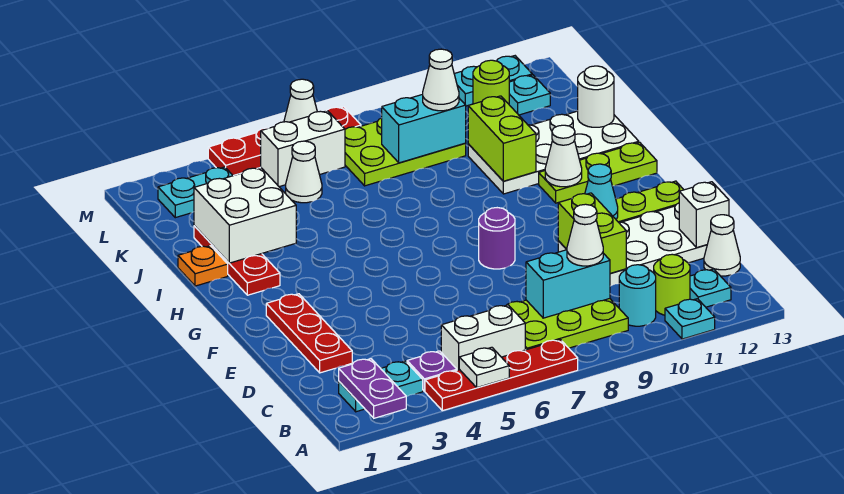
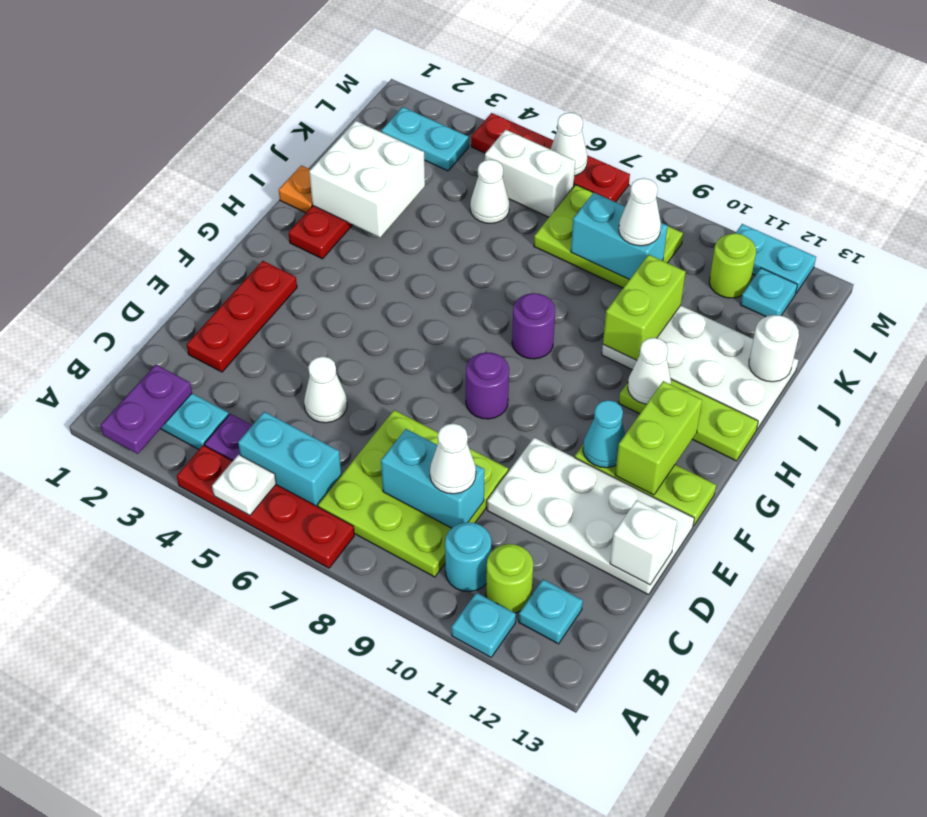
white brick B5:B6 level 1 -> cyan brick B5:B6 level 1
lime plate B7:C9 level 1 -> lime plate B7:D9 level 1
white cone C13 level 1 -> white cone D5 level 1
lime brick D10:E10 level 2 -> lime brick F12:G12 level 2
none -> purple round brick H8 level 1

